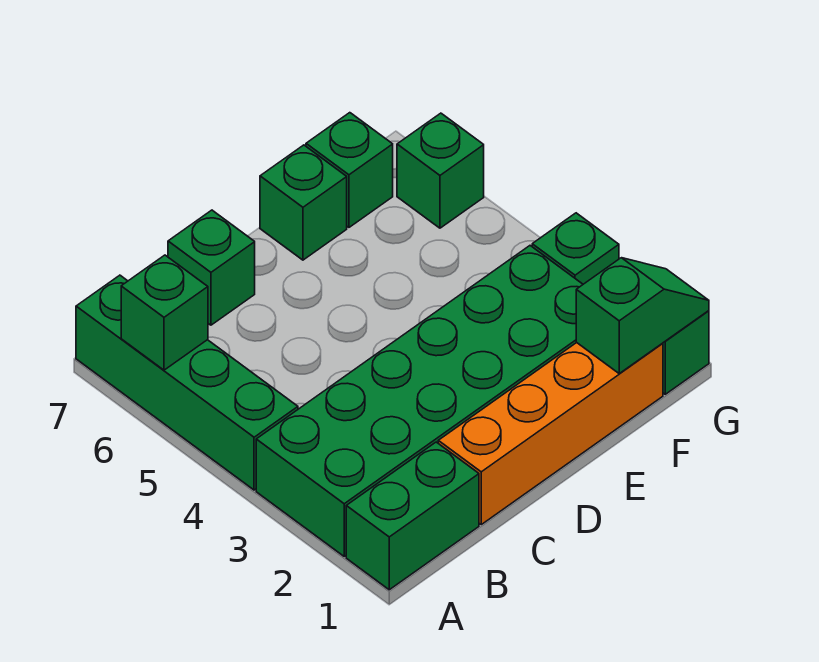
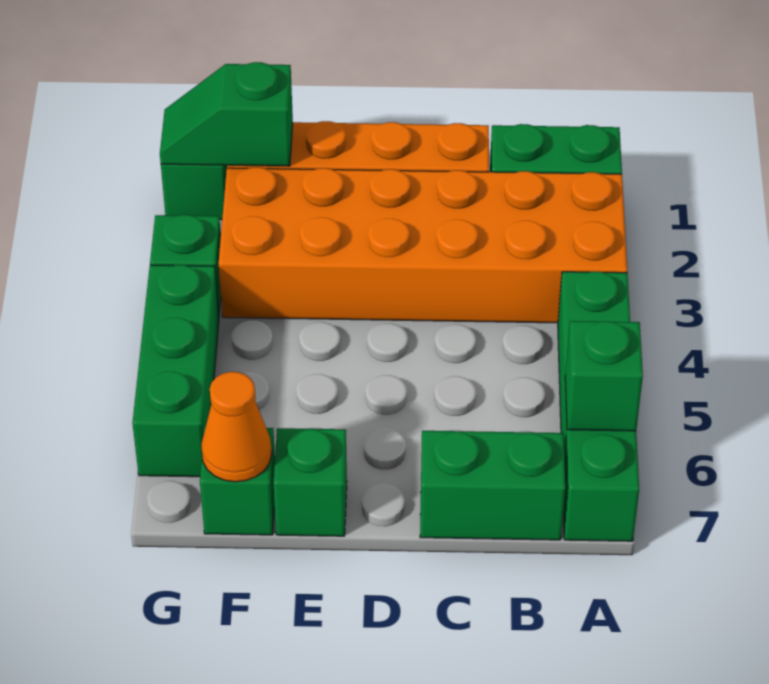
green brick A2:F3 level 1 -> orange brick A2:F3 level 1
green brick C7 level 1 -> green brick B7:C7 level 1
none -> orange cone F7 level 2
green brick G6 level 1 -> green brick G4:G6 level 1

